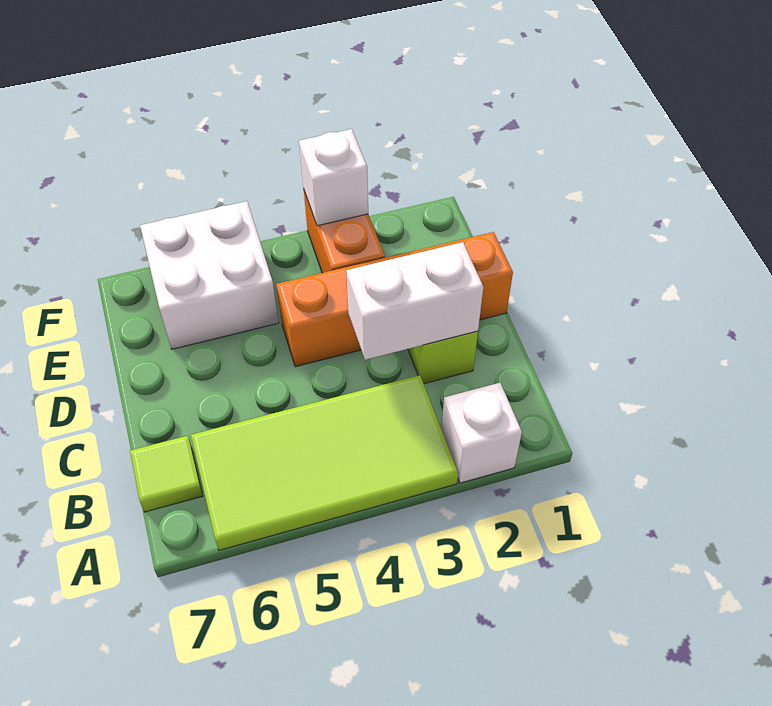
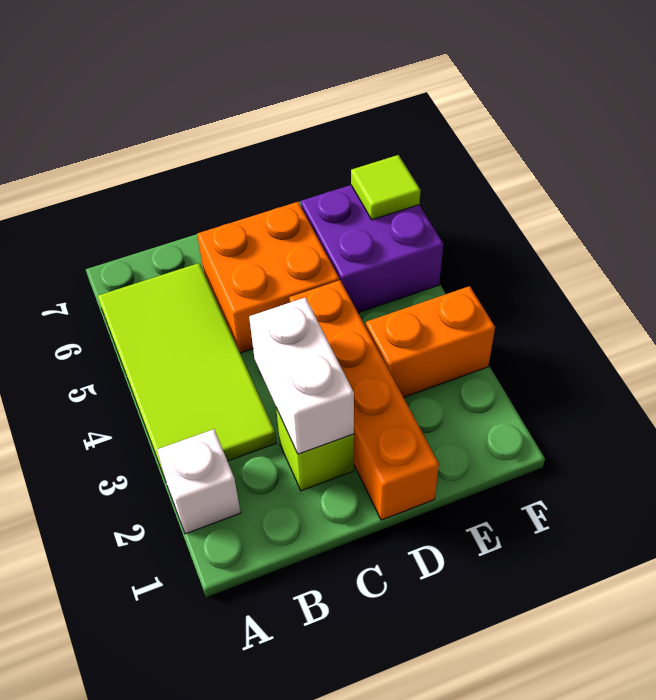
lime tile B7 level 1 -> lime tile F6 level 2
none -> orange brick C5:D6 level 1
white brick E5:F6 level 1 -> purple brick E5:F6 level 1
white brick F3 level 2 -> none

